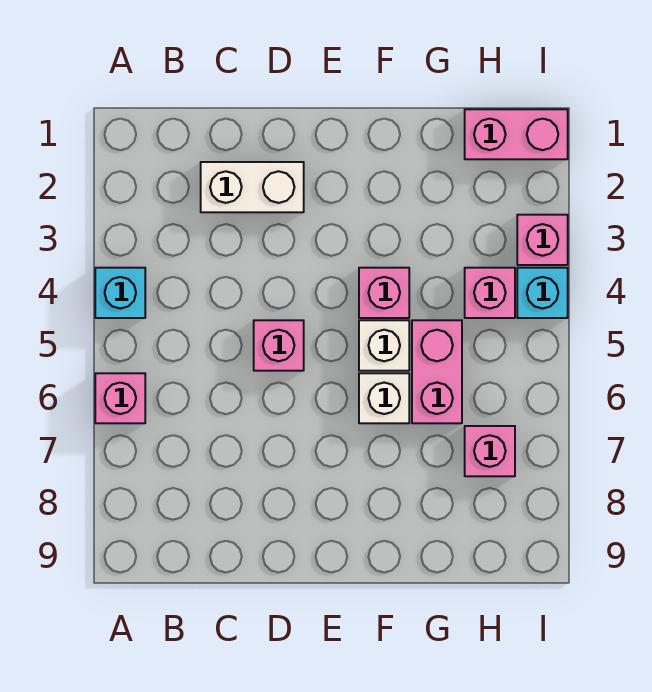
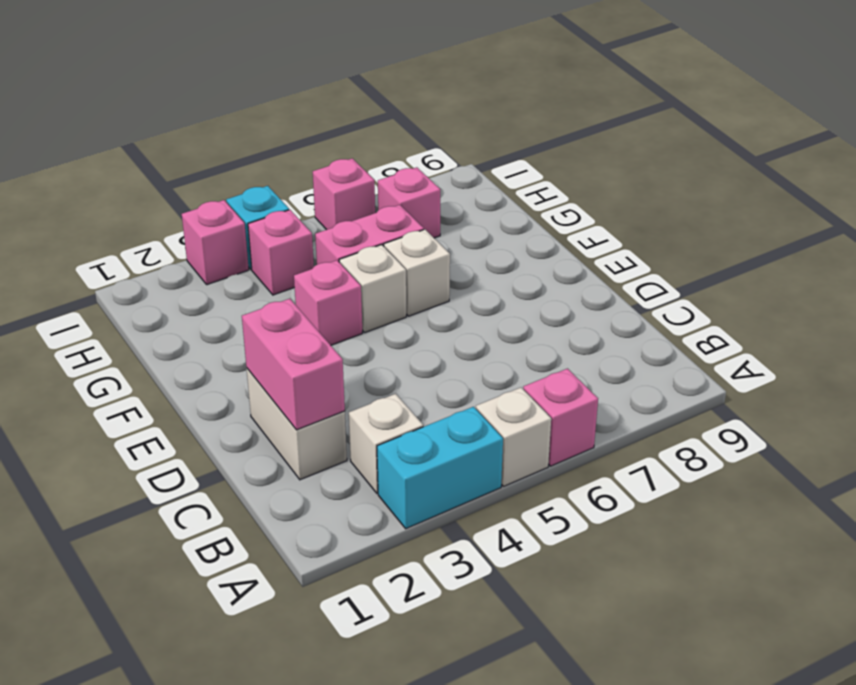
cyan brick A4 level 1 -> cyan brick A3:A4 level 1
none -> white brick A5 level 1
none -> white brick B3 level 1
pink brick D5 level 1 -> pink brick I6 level 1
pink brick H1:I1 level 1 -> pink brick C2:D2 level 2

